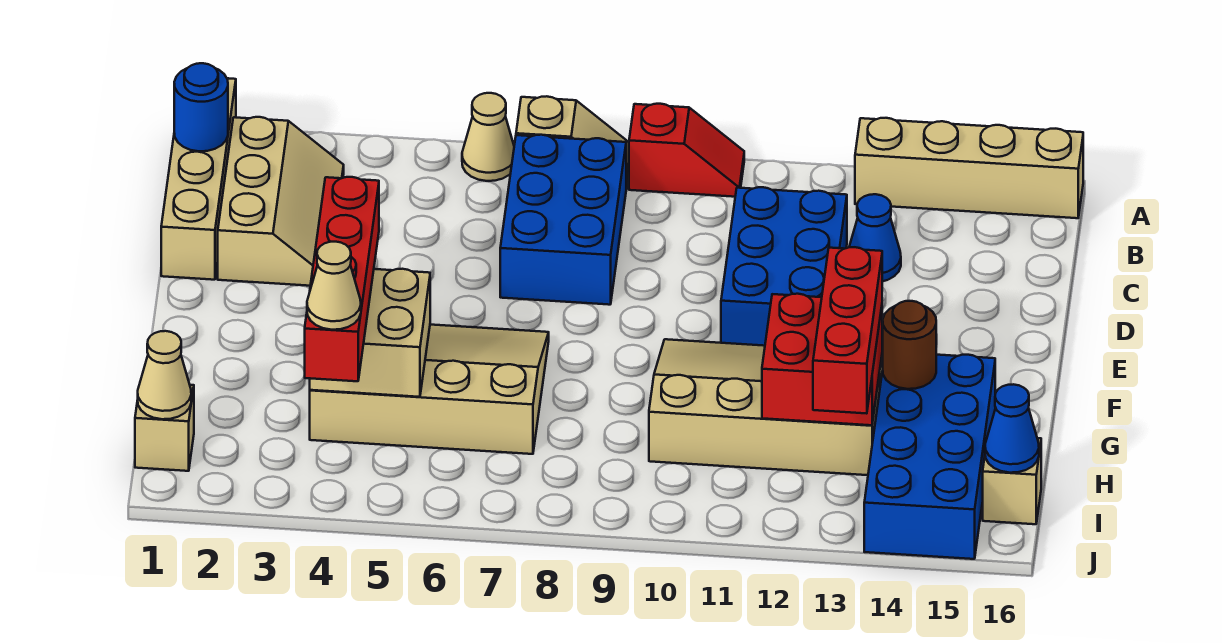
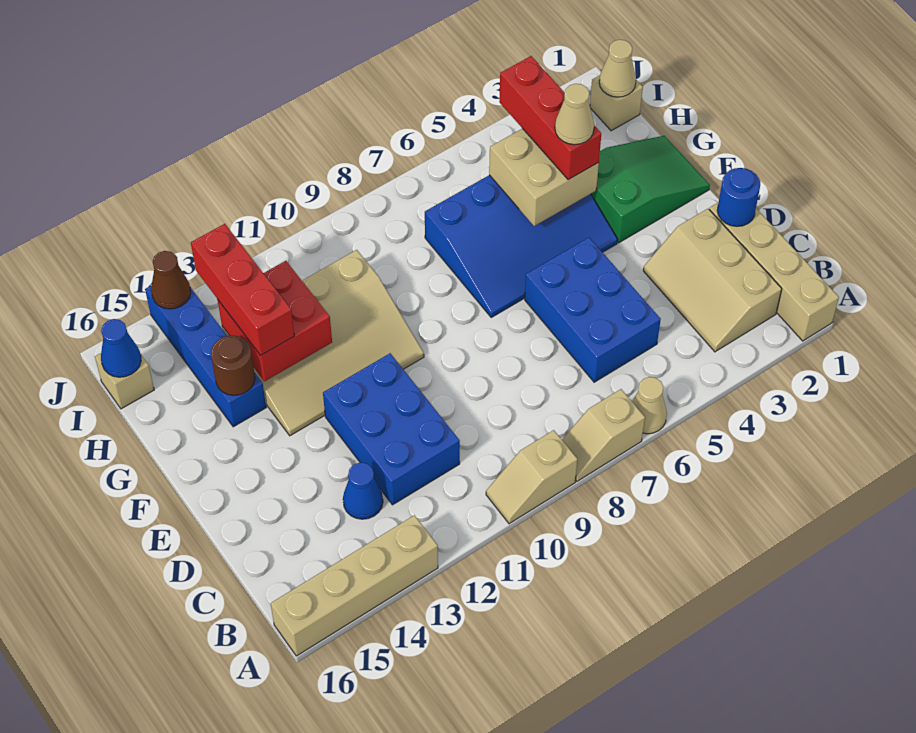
red slope A9:A10 level 1 top 9 -> tan slope A9:A10 level 1 top 9
blue round brick B1 level 2 -> blue round brick D1 level 2
blue brick B7:D8 level 1 -> blue brick C5:E6 level 1
none -> green slope F1:G3 level 1 top 3
tan slope F4:H7 level 1 top H -> blue slope F4:H7 level 1 top H
red brick F4:I4 level 3 -> red brick G4:I4 level 3
blue brick G14:J15 level 1 -> blue brick G14:J14 level 1
tan cone I4 level 4 -> tan cone G4 level 4
none -> brown cone J14 level 2

